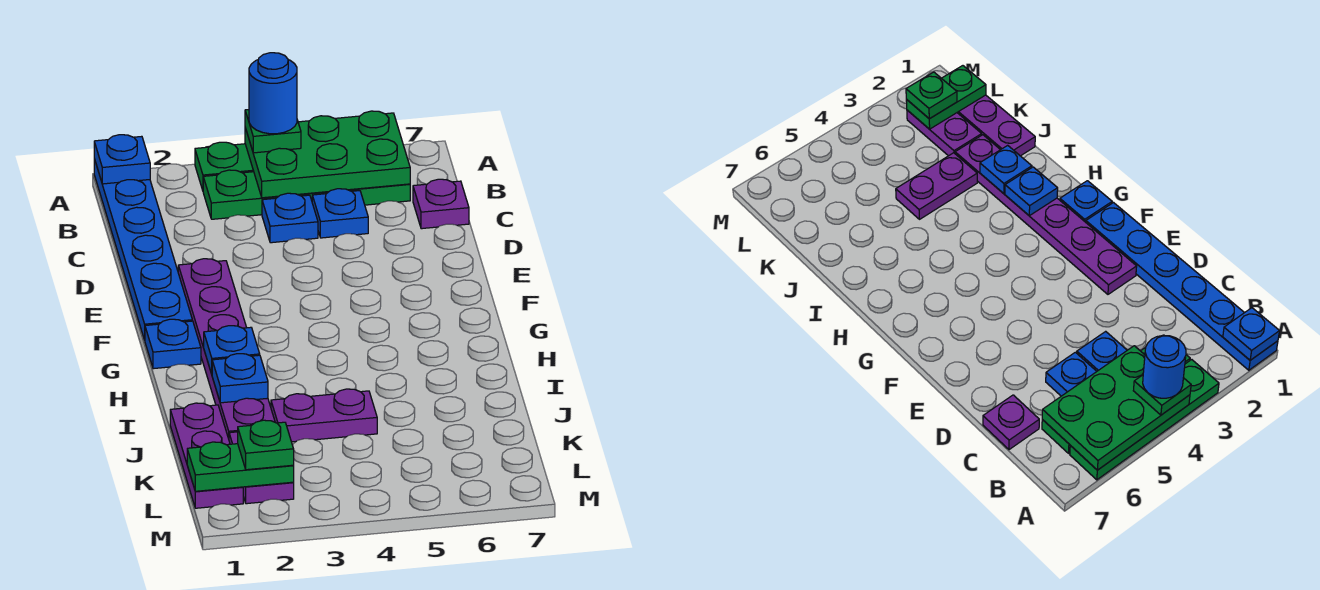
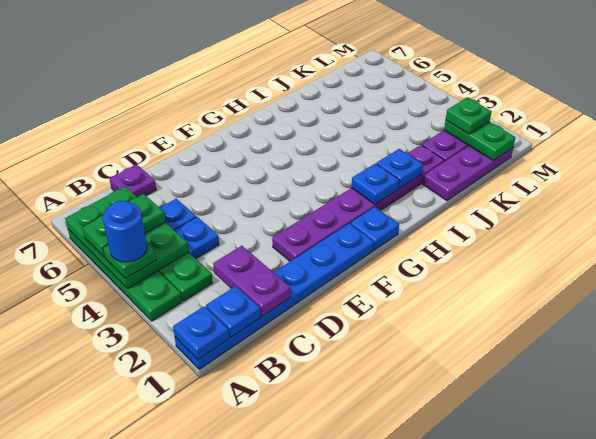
none -> green plate A5:B5 level 3
none -> blue plate B1 level 2
purple plate J3:J4 level 1 -> purple plate C1:C2 level 2

